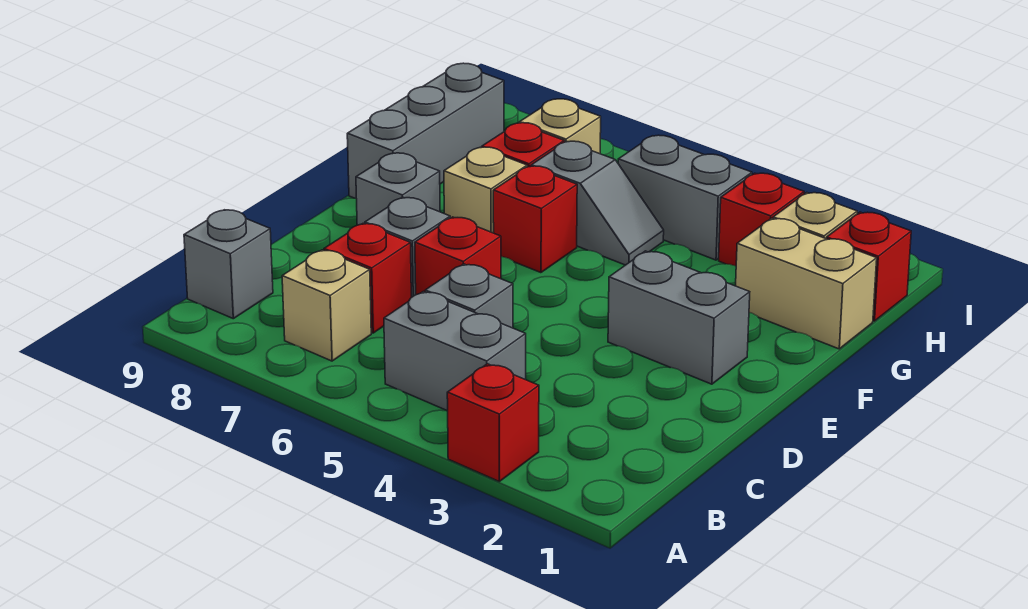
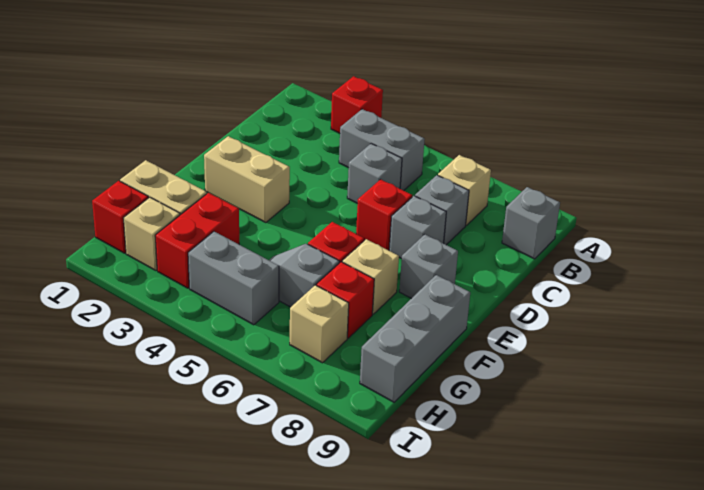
red brick C7 level 1 -> grey brick C7 level 1
grey brick E2:E3 level 1 -> tan brick E2:E3 level 1
red brick H3 level 1 -> red brick G3:H3 level 1

